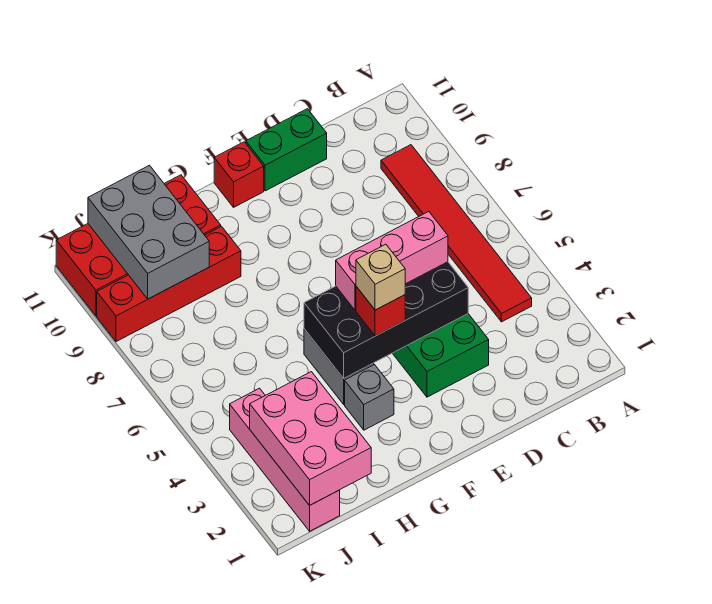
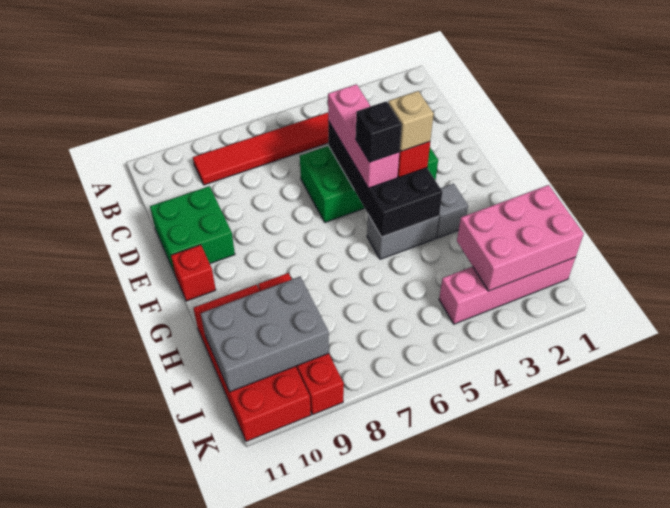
green brick D11:E11 level 1 -> green brick D10:E11 level 1
none -> black brick F5 level 4

